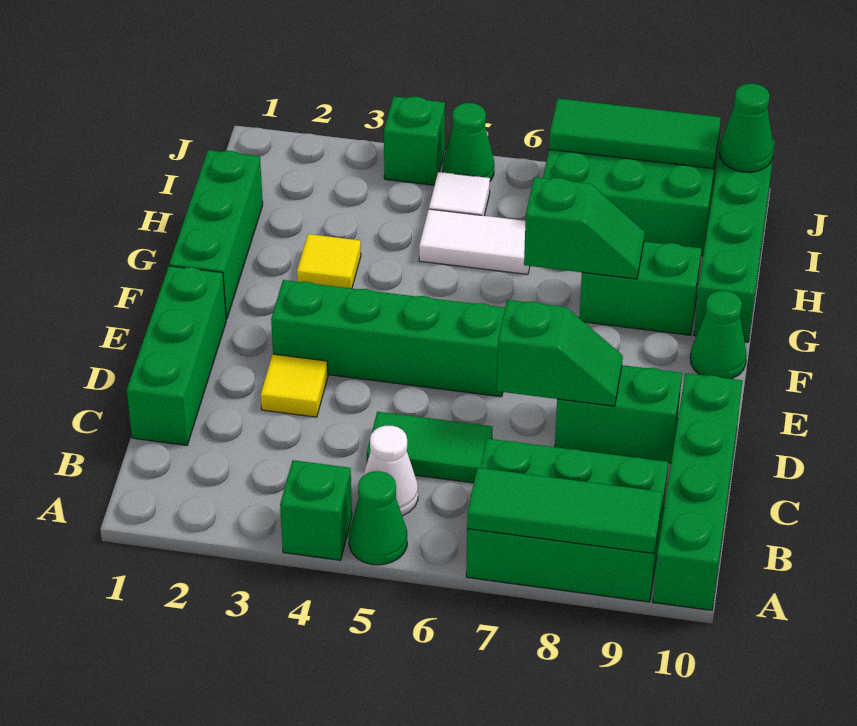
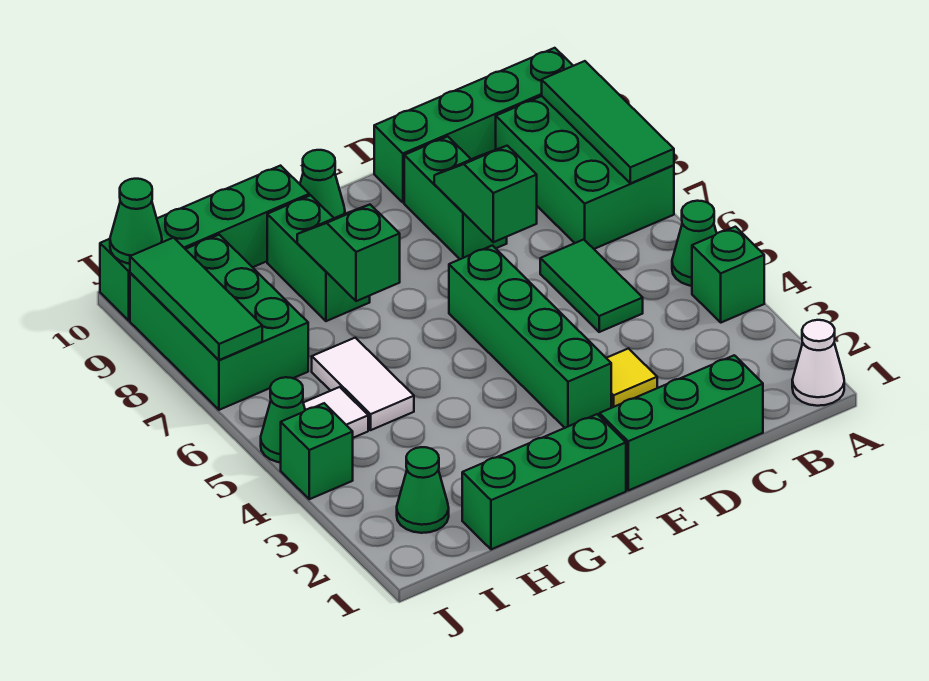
white cone B5 level 1 -> white cone A1 level 1
yellow tile G3 level 1 -> none
none -> green cone I2 level 1

